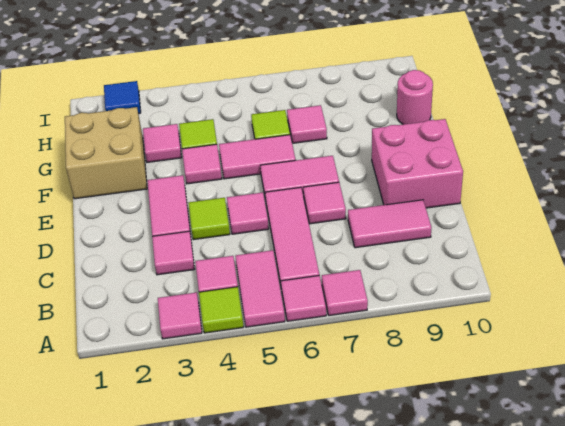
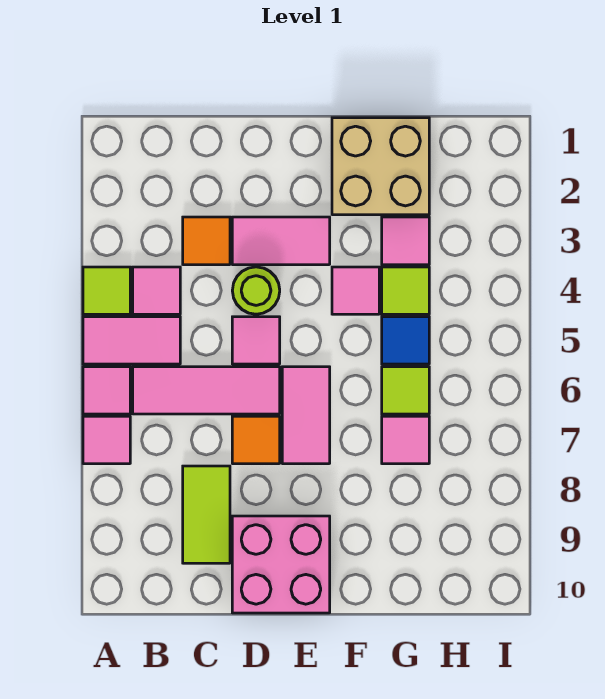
pink tile A3 level 1 -> none
pink tile C3 level 1 -> orange tile C3 level 1
pink tile C8:C9 level 1 -> lime tile C8:C9 level 1
lime tile D4 level 1 -> lime round brick D4 level 1
pink tile D7 level 1 -> orange tile D7 level 1
pink tile F5:F6 level 1 -> none
pink round brick G10 level 1 -> none
blue tile I2 level 1 -> blue tile G5 level 1

